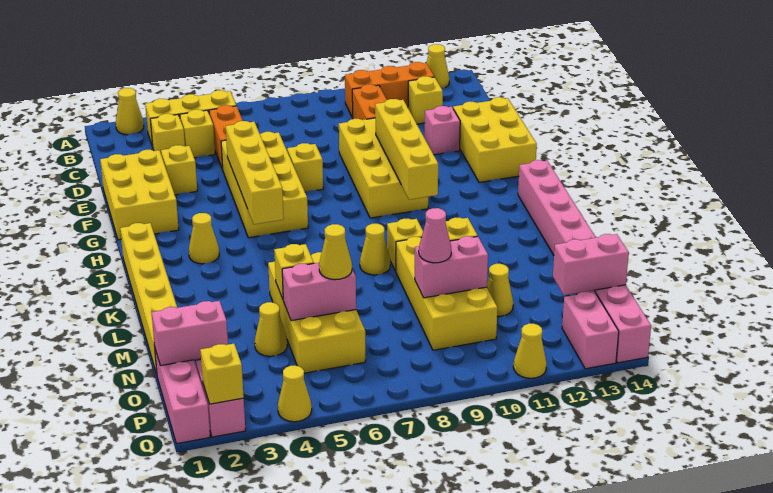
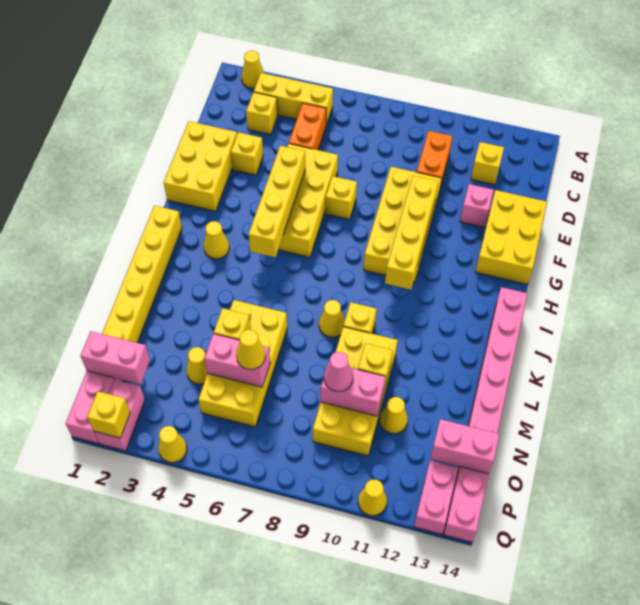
yellow cone A13 level 1 -> none
orange brick B10:B12 level 1 -> none
yellow brick C4 level 1 -> none

